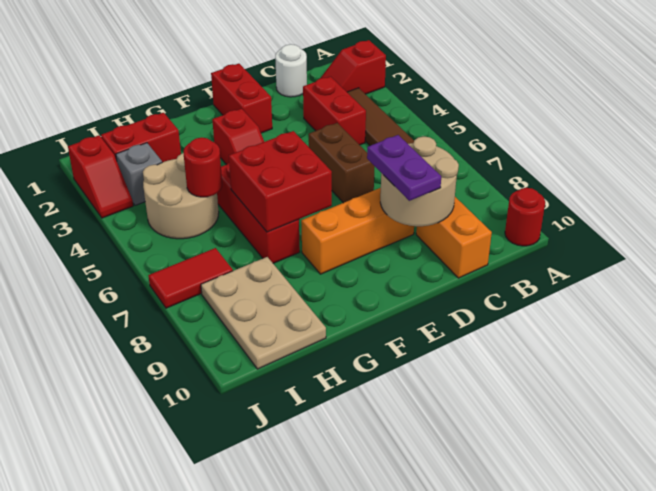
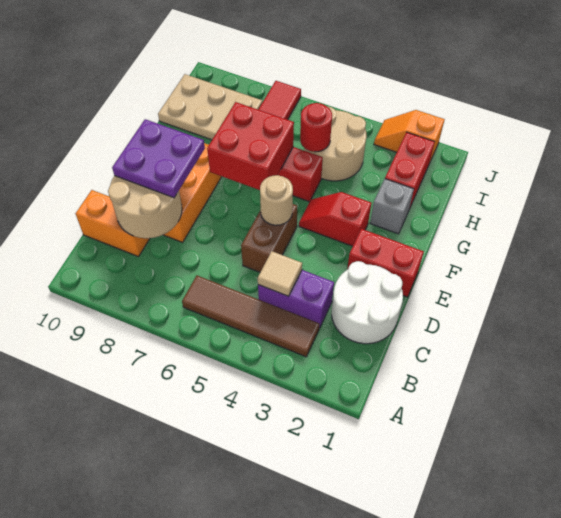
red slope A2:B2 level 1 top A -> none
red round brick A10 level 1 -> none
white round brick C1 level 1 -> white round brick C1:D2 level 1
red brick C3:C4 level 1 -> purple brick C3:C4 level 1
none -> tan tile C4 level 2
brown brick D5:D6 level 1 -> brown brick D5:E5 level 1
purple plate D8:D9 level 3 -> purple plate D8:E9 level 3
none -> tan round brick E5 level 2
grey brick I3 level 1 -> grey brick G2 level 1
red slope J2:J3 level 1 top 2 -> orange slope J2:J3 level 1 top 2

